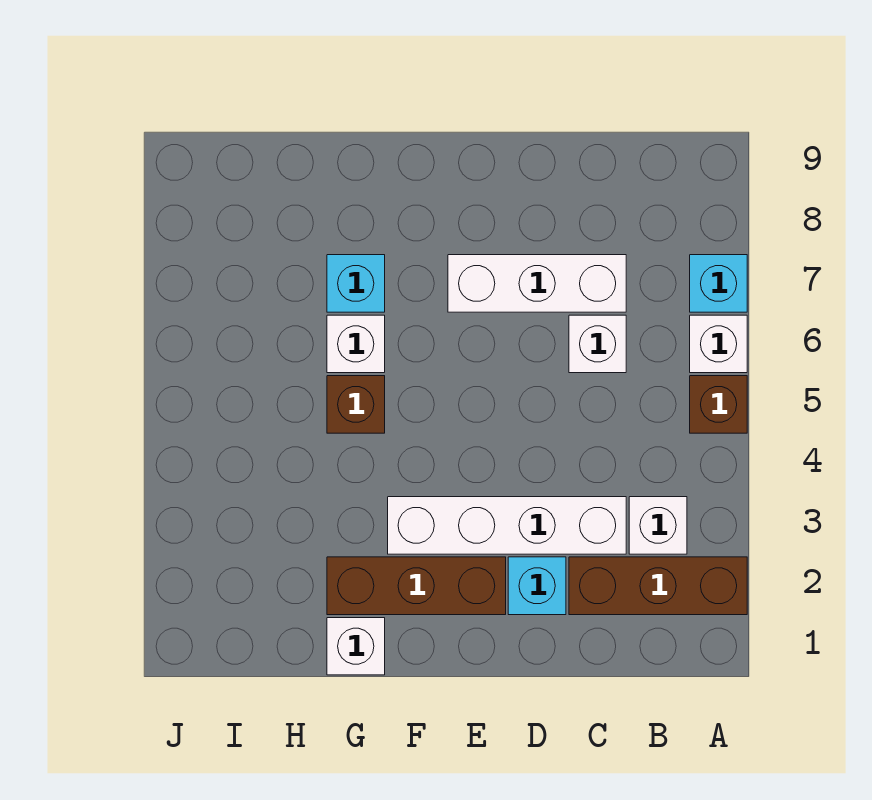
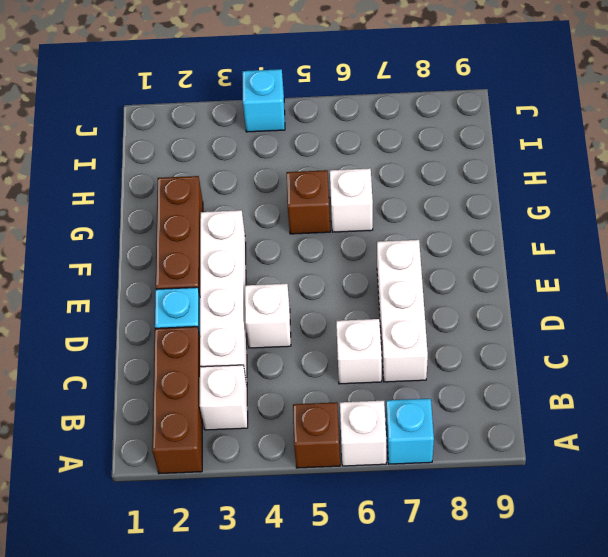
white brick G1 level 1 -> white brick D4 level 1
cyan brick G7 level 1 -> cyan brick J4 level 1

